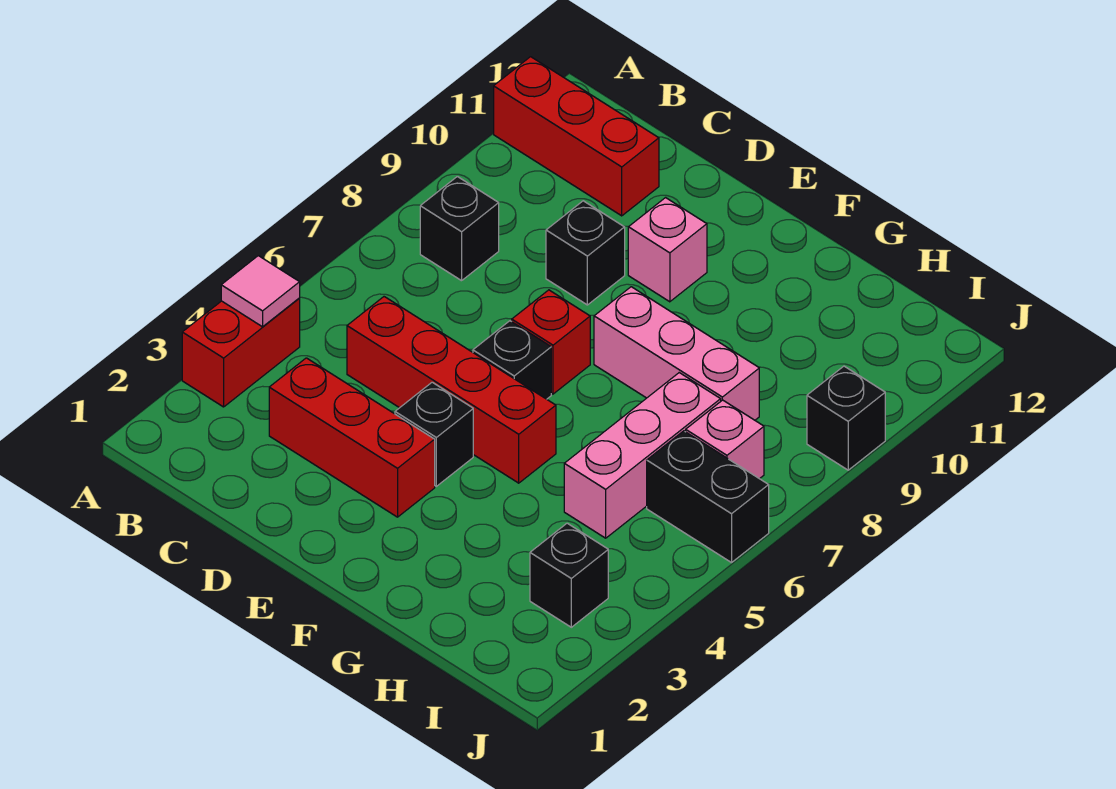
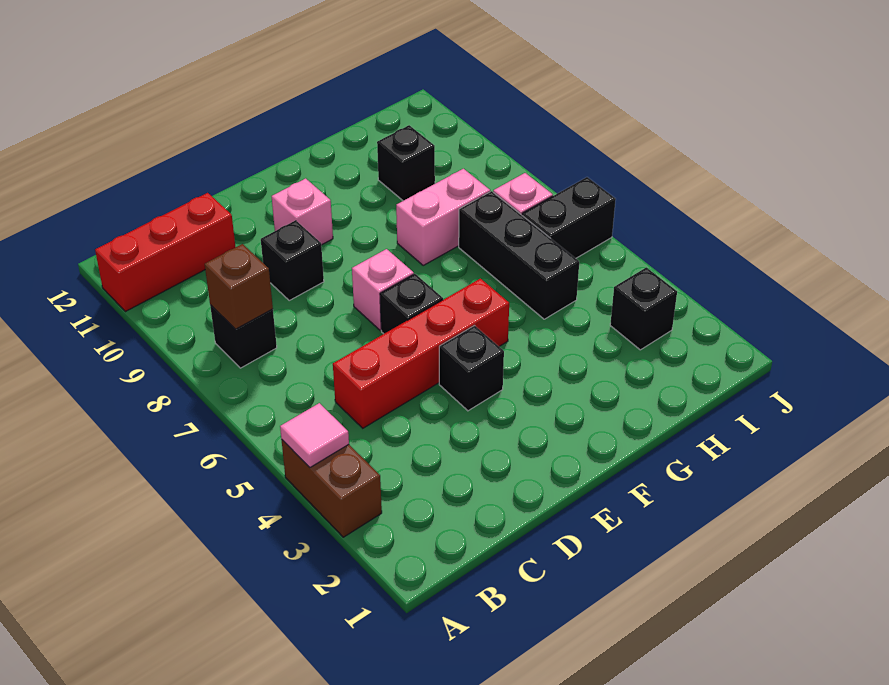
red brick A3:A4 level 1 -> brown brick A3:A4 level 1
none -> brown brick B8 level 2
red brick C3:E3 level 1 -> none
red brick E7 level 1 -> pink brick E7 level 1
pink brick F8:H8 level 1 -> pink brick G8:H8 level 1
pink brick H5:H7 level 1 -> black brick H5:H7 level 1
black brick J9 level 1 -> black brick H10 level 1

